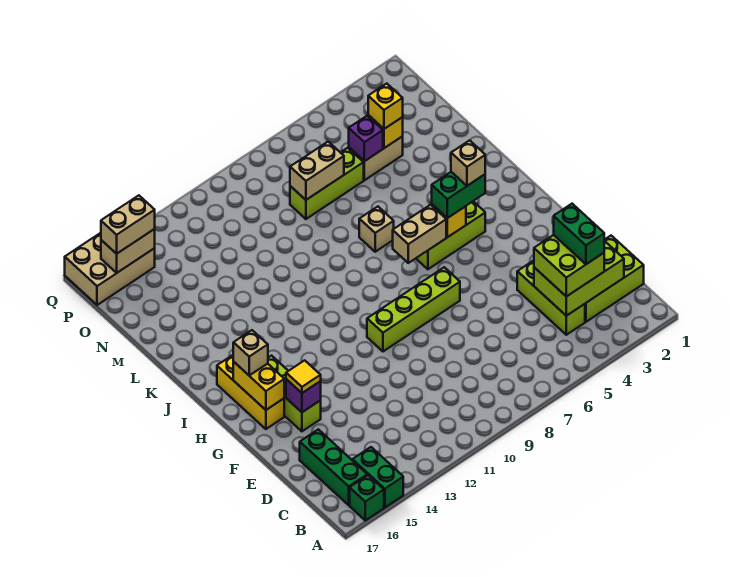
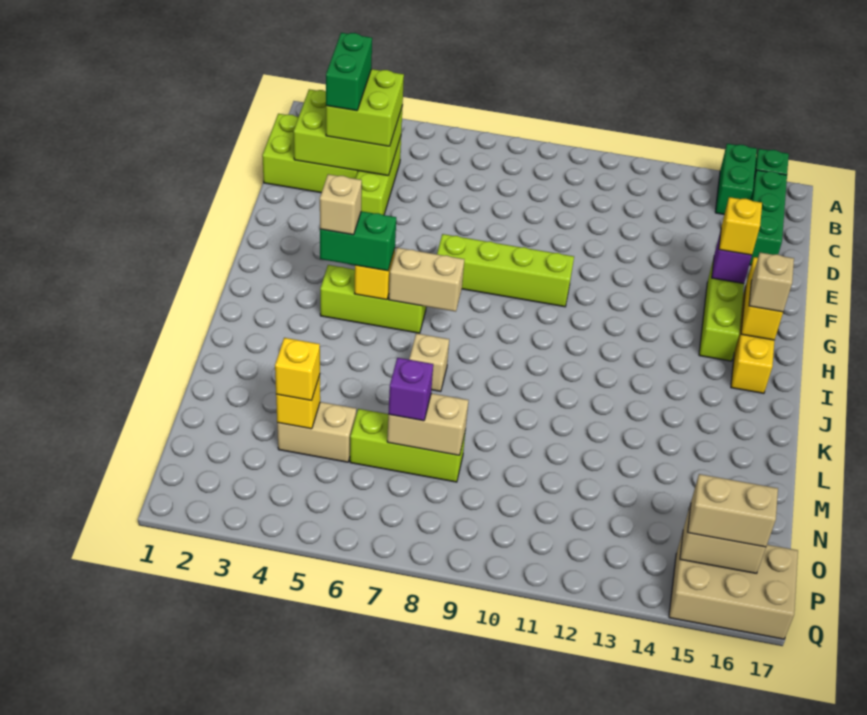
yellow tile F15 level 3 -> yellow brick F15 level 3
purple brick N5 level 2 -> purple brick N7 level 3

